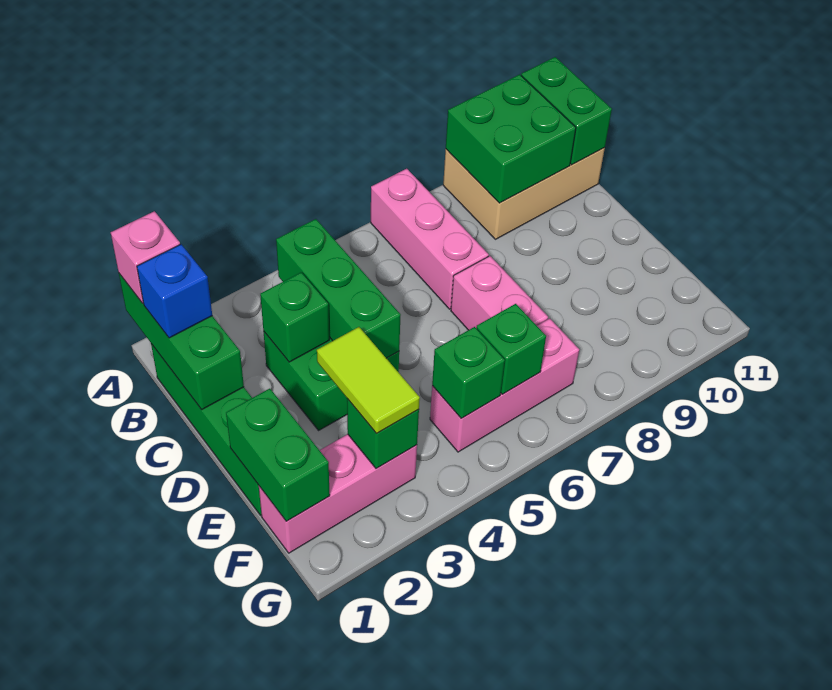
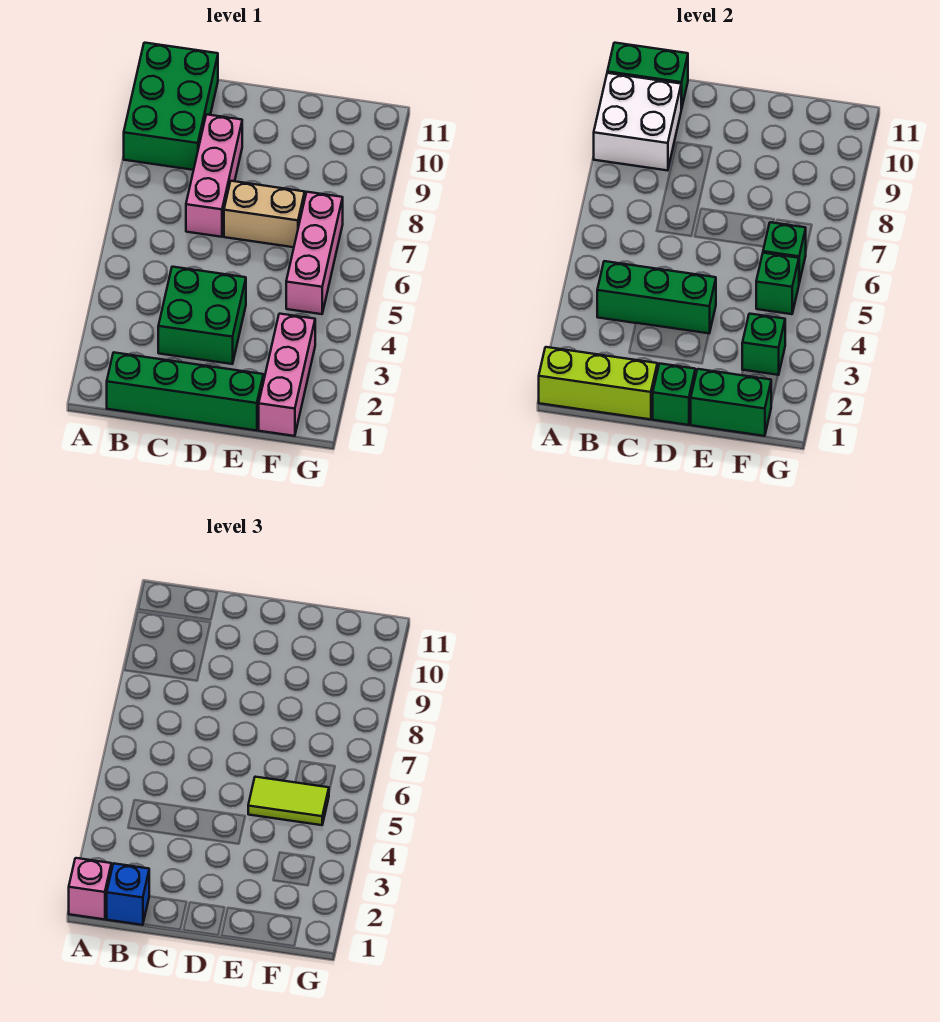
green brick A1:C1 level 2 -> lime brick A1:C1 level 2
pink brick A7:C7 level 1 -> pink brick C7:C9 level 1
tan brick A9:B11 level 1 -> green brick A9:B11 level 1
green brick A9:B10 level 2 -> white brick A9:B10 level 2
green brick C3 level 2 -> green brick D1 level 2
pink brick D7:E7 level 1 -> tan brick D7:E7 level 1
lime tile E3:F3 level 3 -> lime tile E5:F5 level 3

